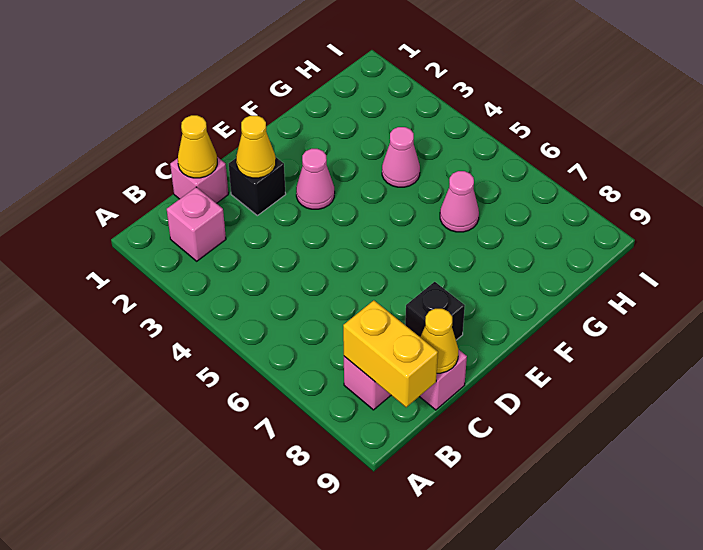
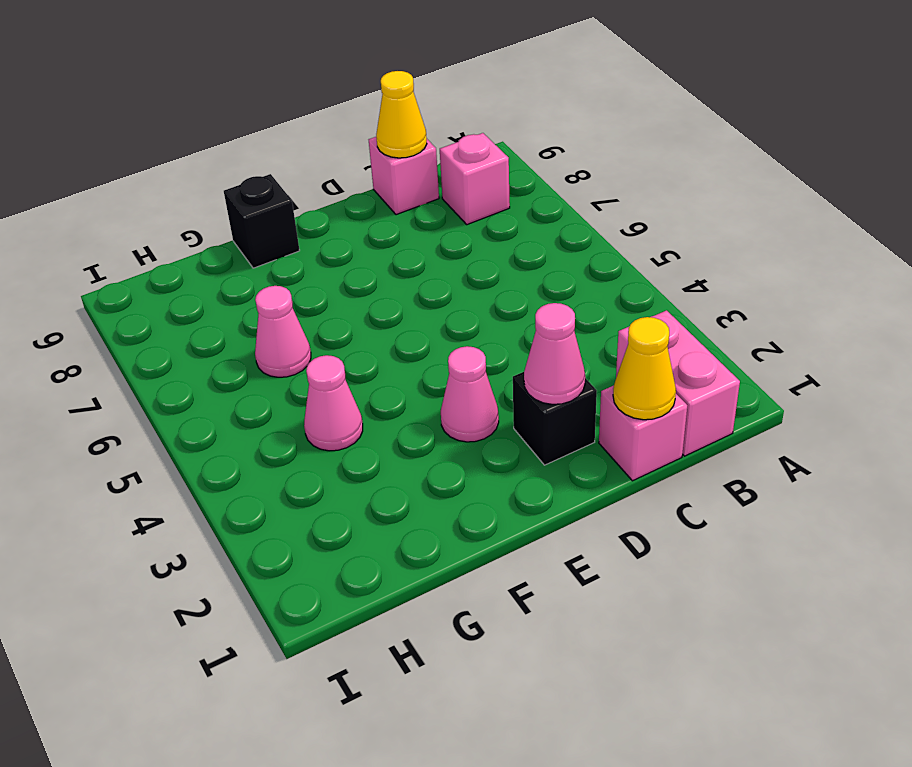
pink brick B2 level 1 -> pink brick B1:B2 level 1
yellow brick B8:B9 level 2 -> none
yellow cone D2 level 2 -> pink cone D2 level 2
black brick D8 level 1 -> black brick F9 level 1

